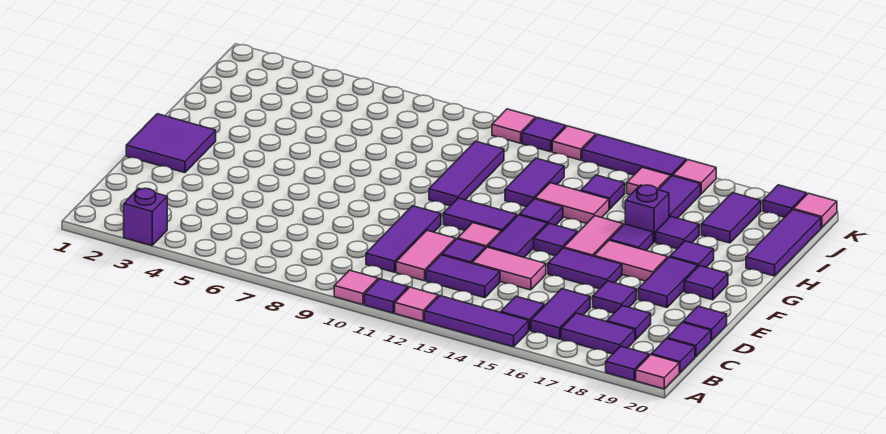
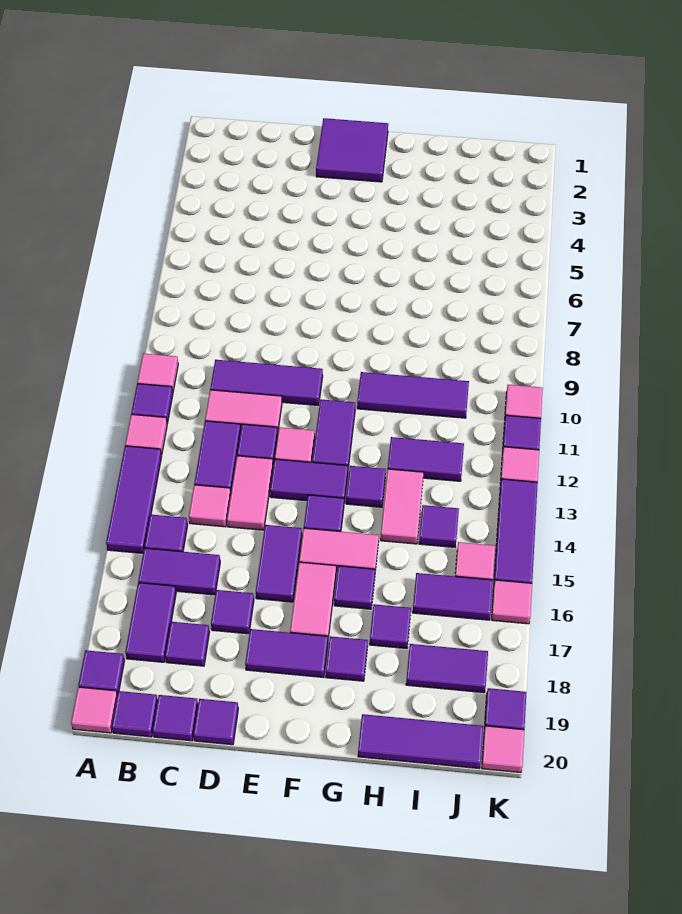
purple brick A3 level 1 -> none
none -> pink tile C14 level 1
purple tile F19 level 1 -> none
purple brick H16 level 1 -> none

